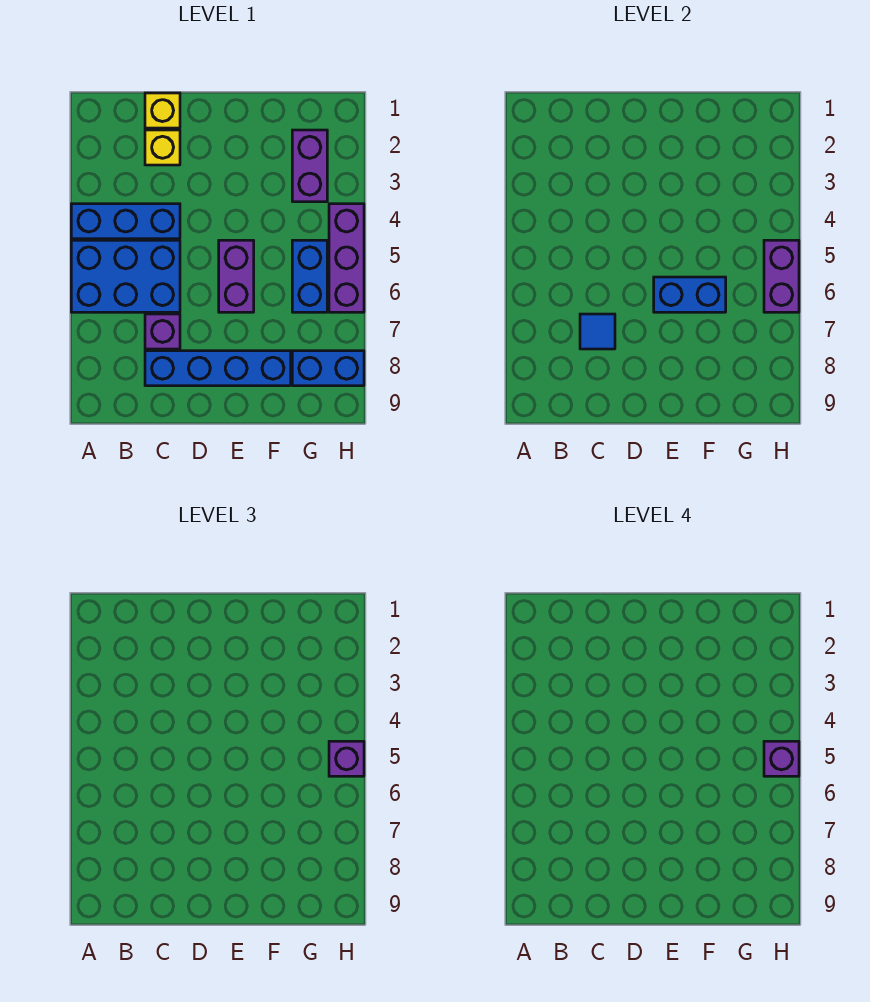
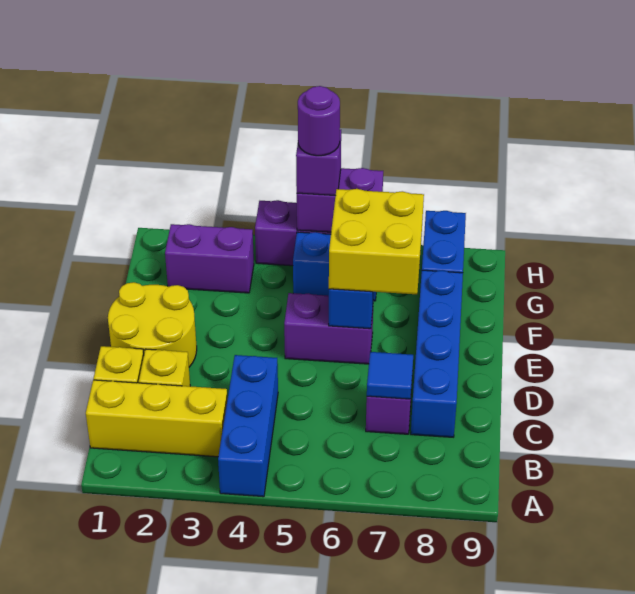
blue brick A5:C6 level 1 -> none
none -> yellow brick B1:B3 level 1
none -> yellow round brick D1:E2 level 1
none -> yellow brick E6:F7 level 3
purple brick H5 level 4 -> purple round brick H5 level 4

